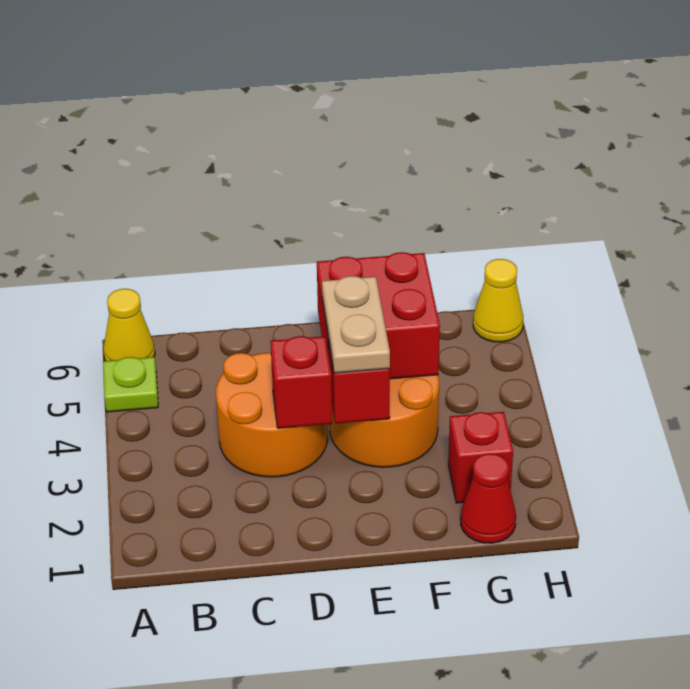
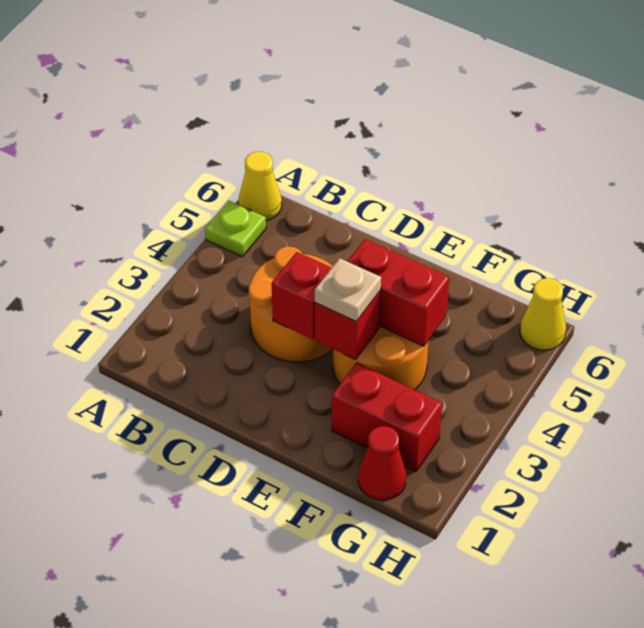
tan plate E3:E4 level 3 -> tan plate E3 level 3
red brick E4:F5 level 2 -> red brick E4:F4 level 2
red brick G2 level 1 -> red brick F2:G2 level 1

